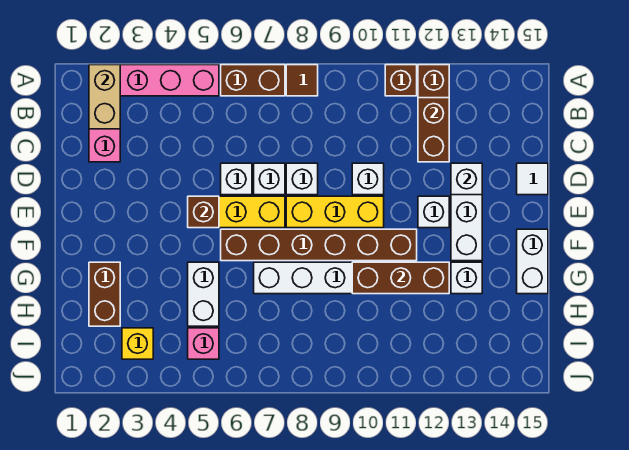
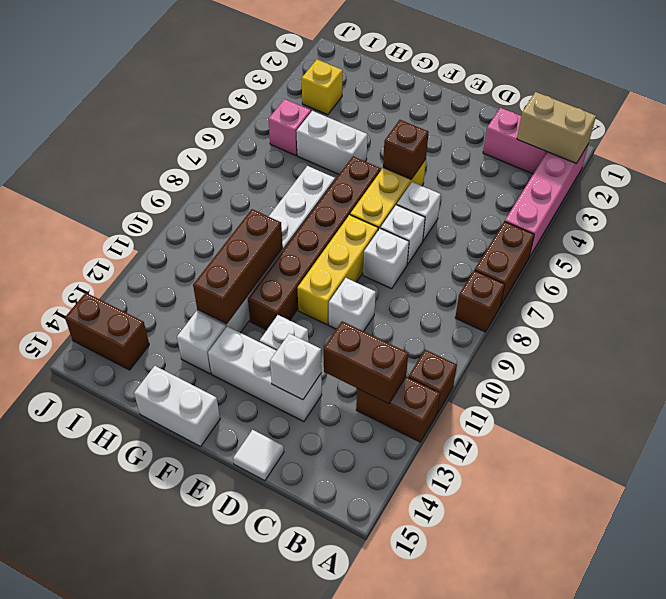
brown tile A8 level 1 -> brown brick A8 level 1
brown brick G2:H2 level 1 -> brown brick I14:J14 level 1

